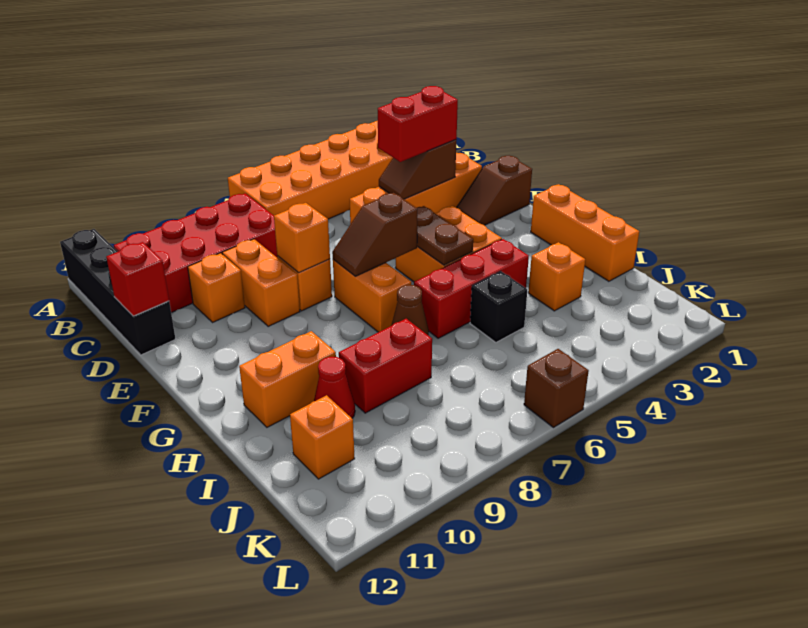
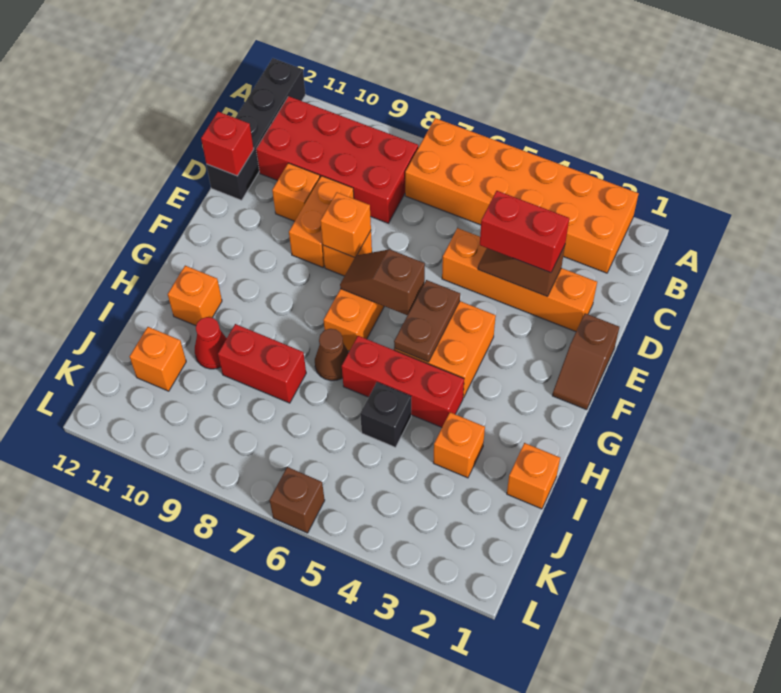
brown slope E1:E2 level 1 top 1 -> brown slope E1:F1 level 1 top E
orange brick G1:I1 level 1 -> orange brick I1 level 1
orange brick H10:H11 level 1 -> orange brick H11 level 1

